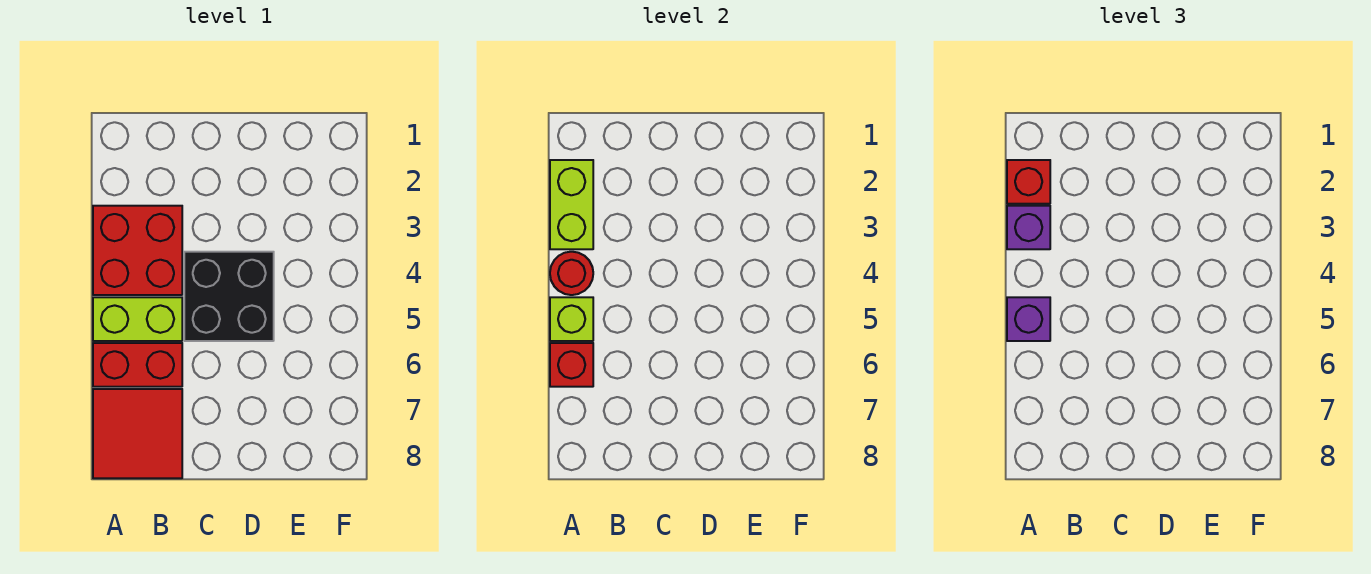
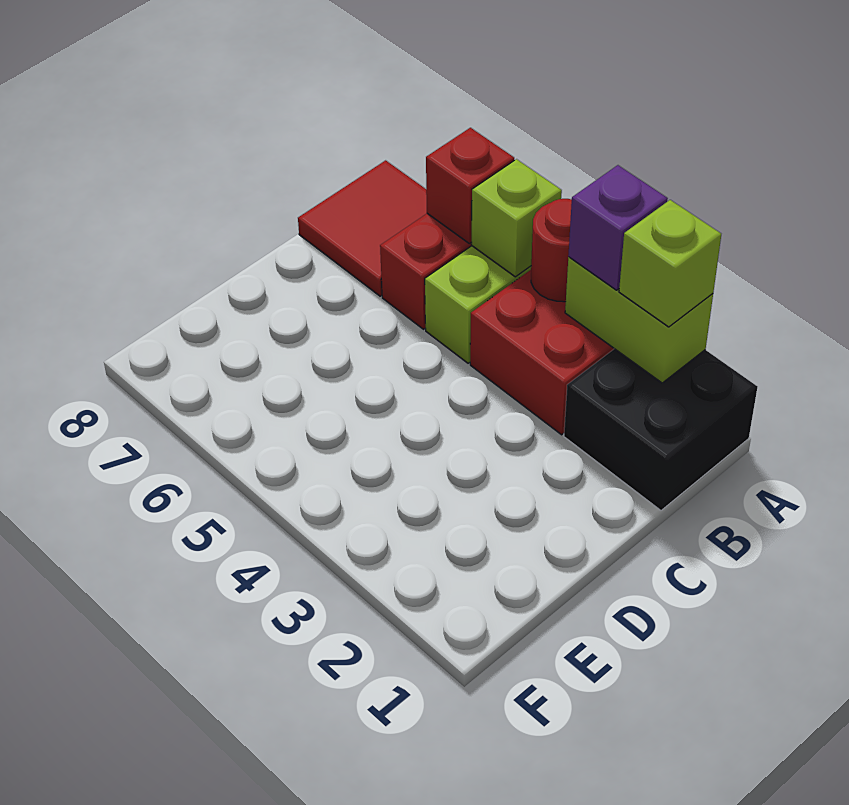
red brick A2 level 3 -> lime brick A2 level 3
purple brick A5 level 3 -> none
black brick C4:D5 level 1 -> black brick A1:B2 level 1

